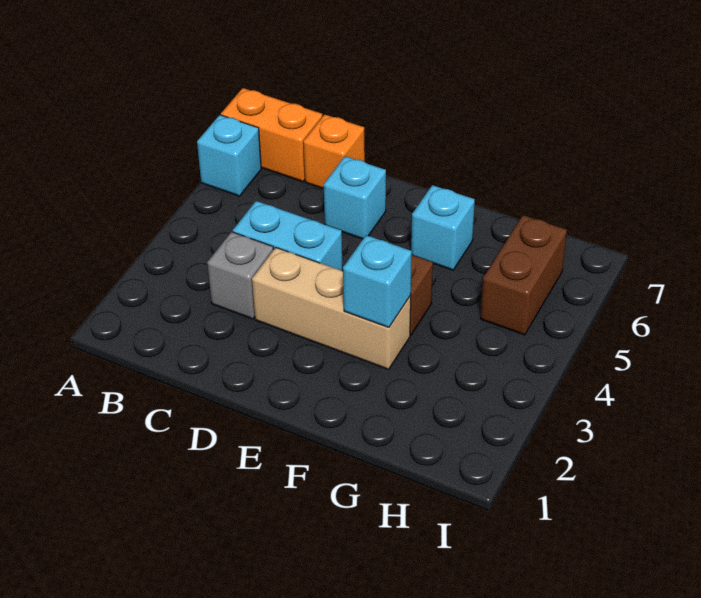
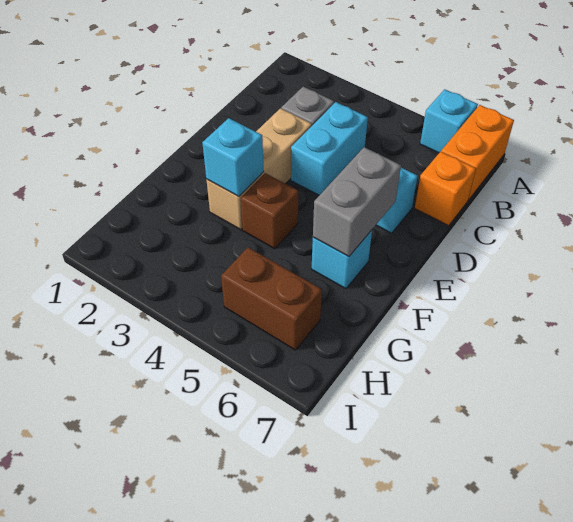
none -> grey brick E6:F6 level 2

